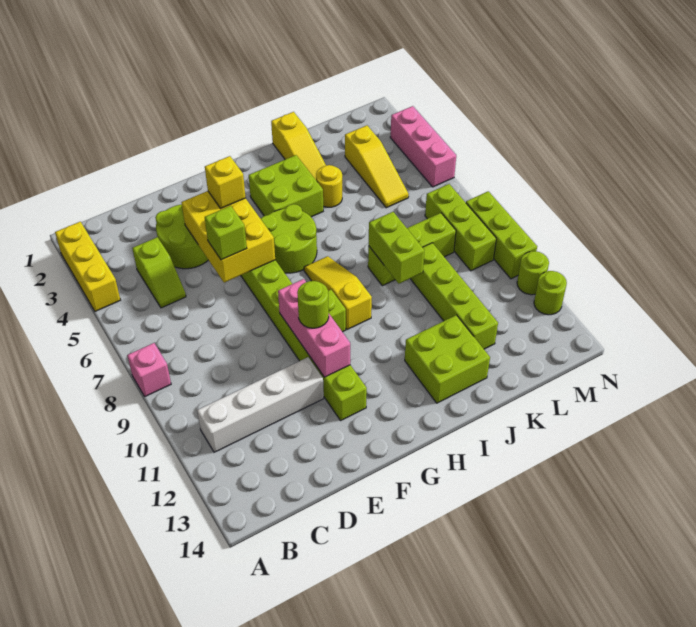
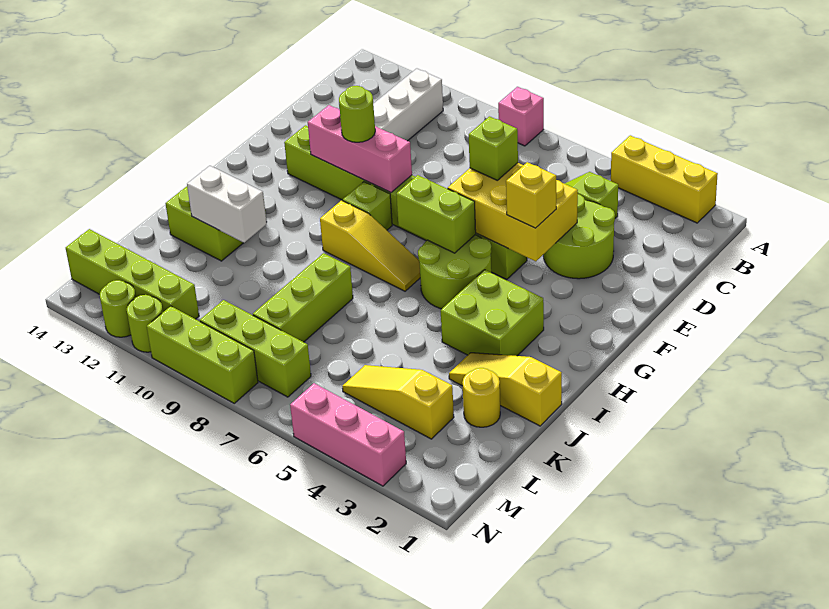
yellow round brick J4 level 1 -> yellow round brick K2 level 1
lime brick J8:J9 level 2 -> lime brick G6:G7 level 2
none -> white brick J11:J12 level 2
lime brick K9:K12 level 1 -> lime brick M11:M14 level 1

